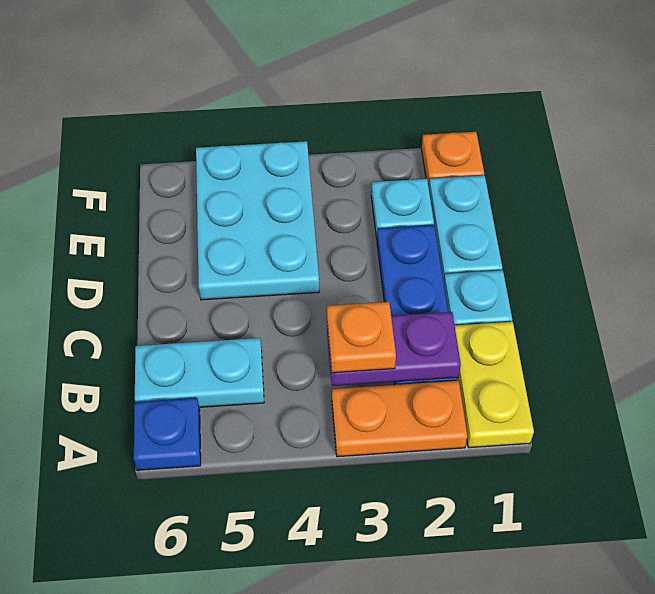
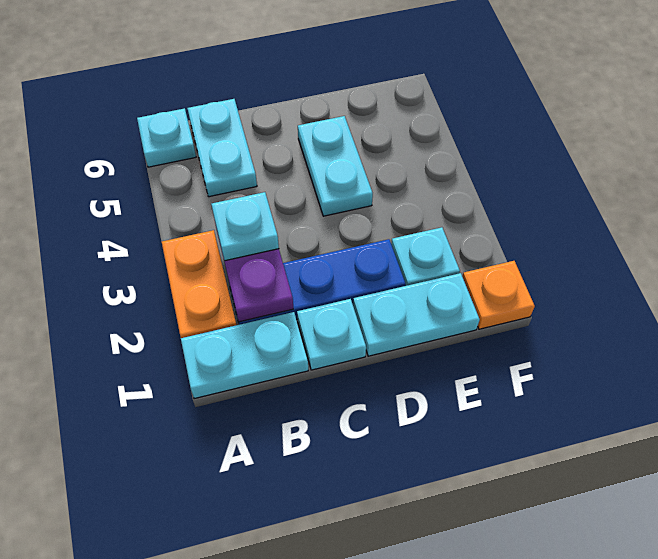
yellow plate A1:B1 level 1 -> cyan plate A1:B1 level 1
blue plate A6 level 1 -> cyan plate A6 level 1
orange plate B3 level 3 -> cyan plate B3 level 3
cyan plate D4:F5 level 1 -> cyan plate D4:D5 level 1

